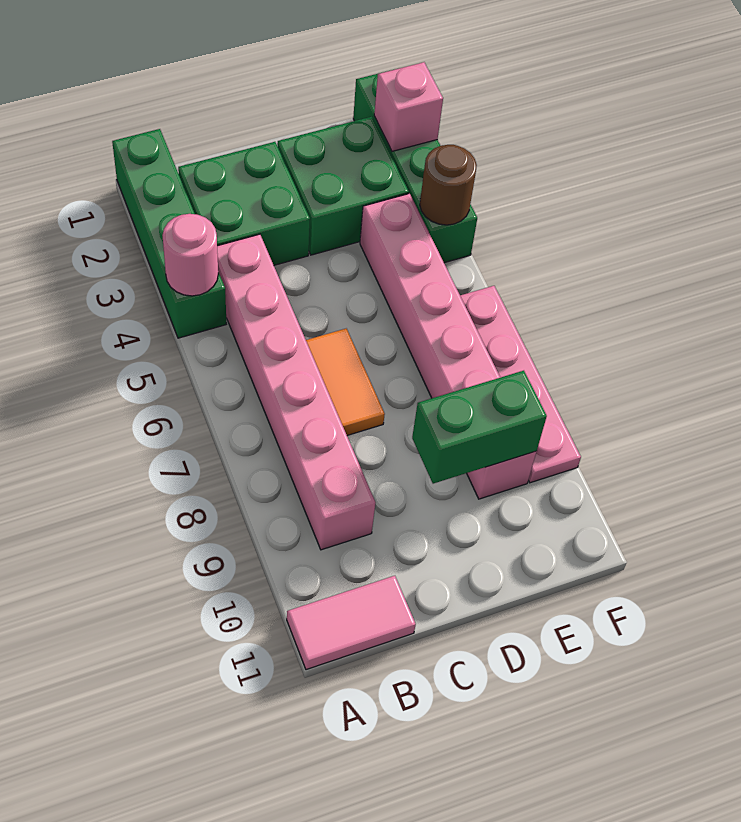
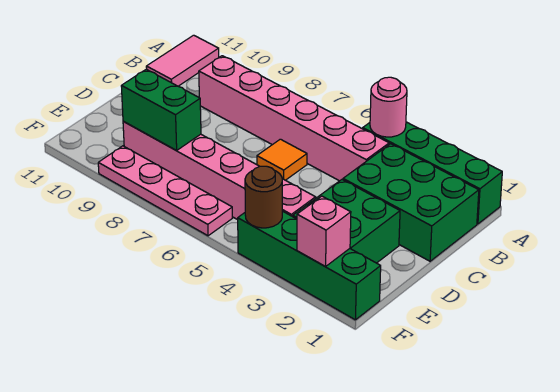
green brick B2:C3 level 1 -> green brick B1:C3 level 1
orange tile C6:C7 level 1 -> orange tile C6 level 1
green brick D9:E9 level 2 -> green brick E8:E9 level 2

